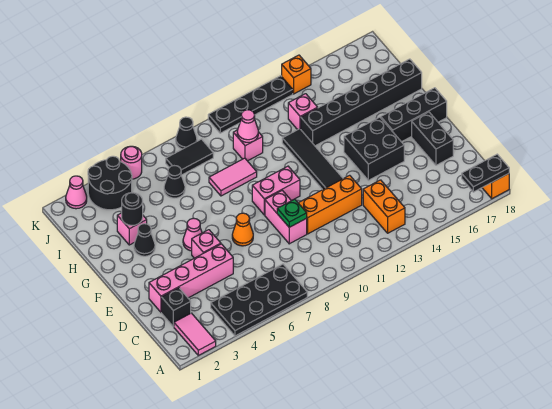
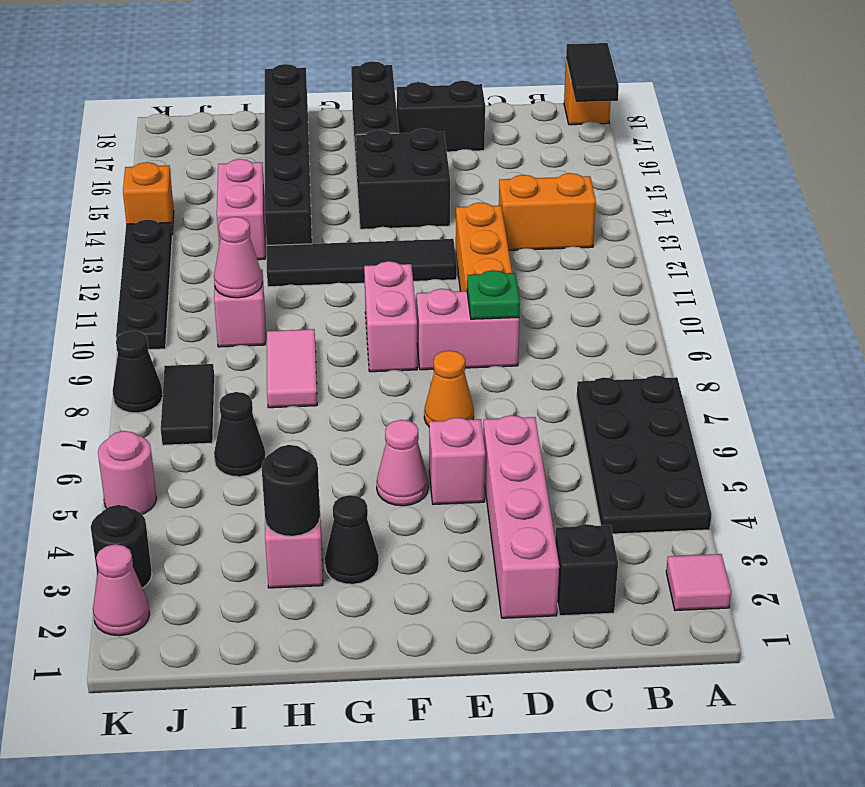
pink tile A2:B2 level 1 -> pink tile A2 level 1
black plate A17:A18 level 2 -> black tile A17:A18 level 2
pink brick I13 level 1 -> pink brick I13:I14 level 1
black round brick J3:K4 level 1 -> black round brick K3 level 1

